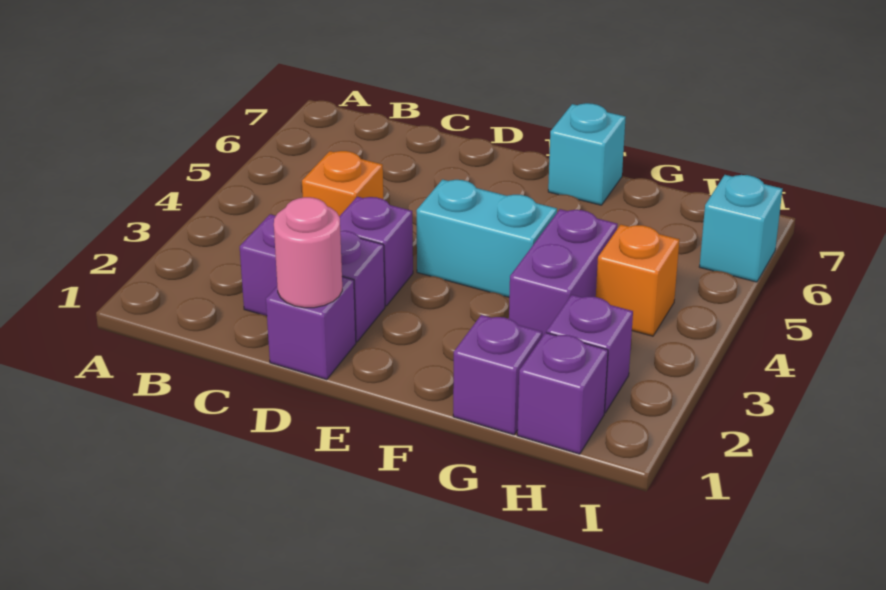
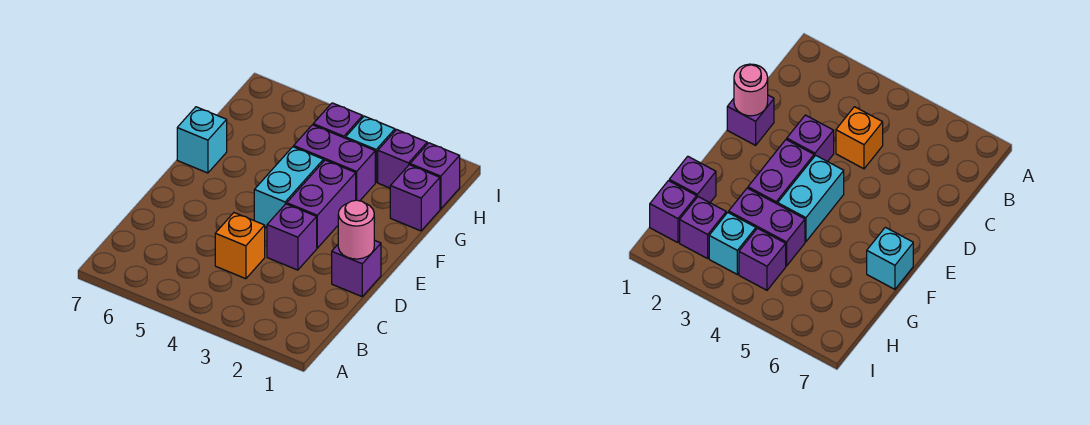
purple brick C2:D2 level 1 -> purple brick E3:F3 level 1
orange brick H4 level 1 -> purple brick H4 level 1
cyan brick I6 level 1 -> cyan brick H3 level 1

